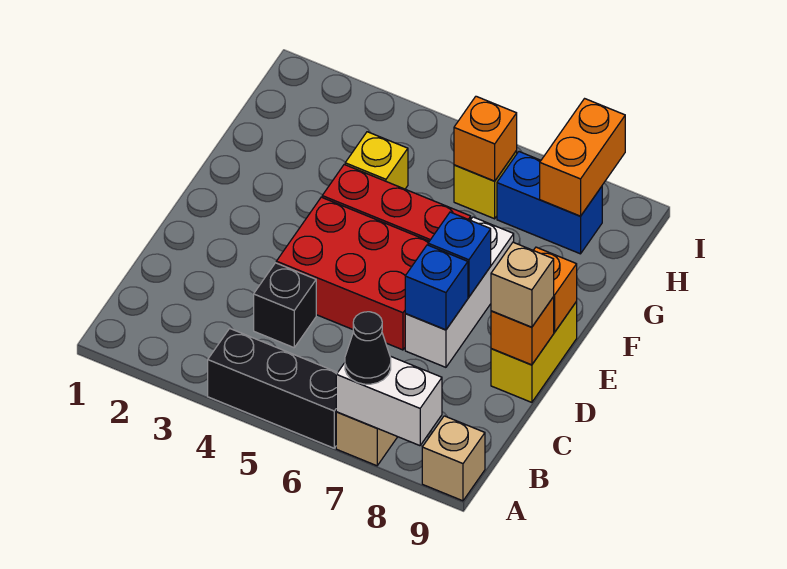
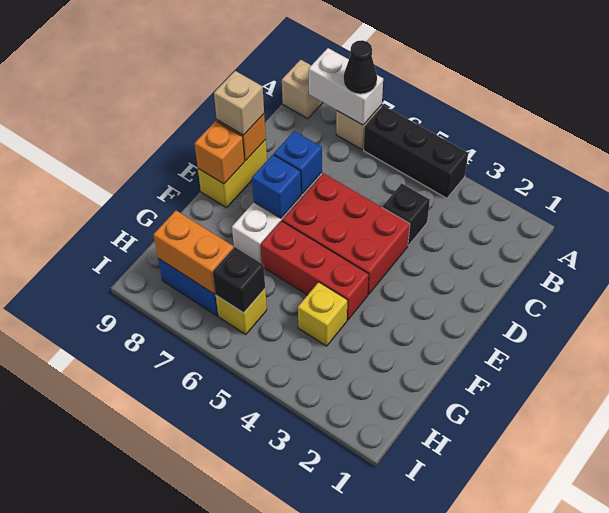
orange brick H6 level 2 -> black brick H6 level 2
orange brick H8:I8 level 2 -> orange brick H7:H8 level 2

